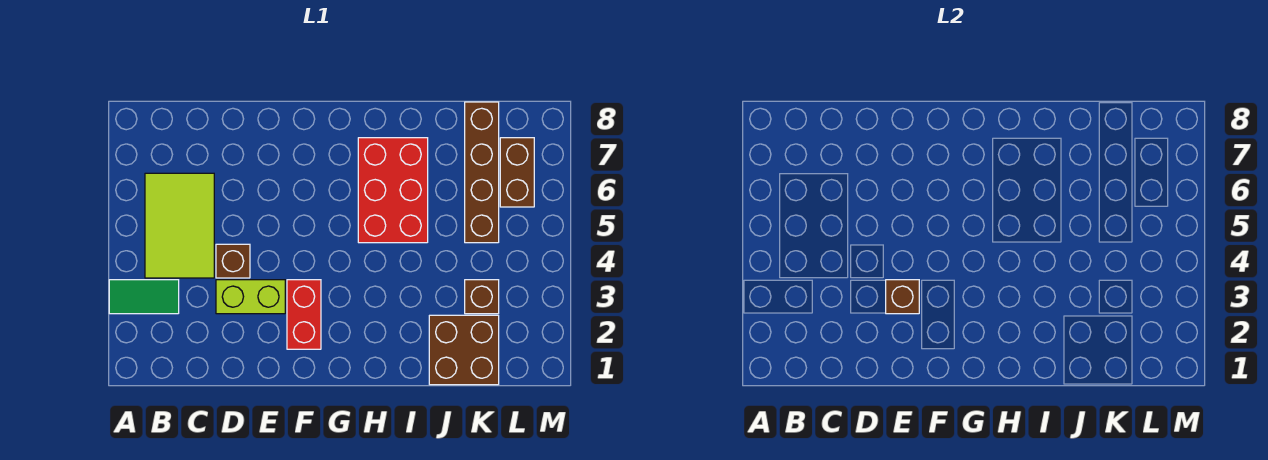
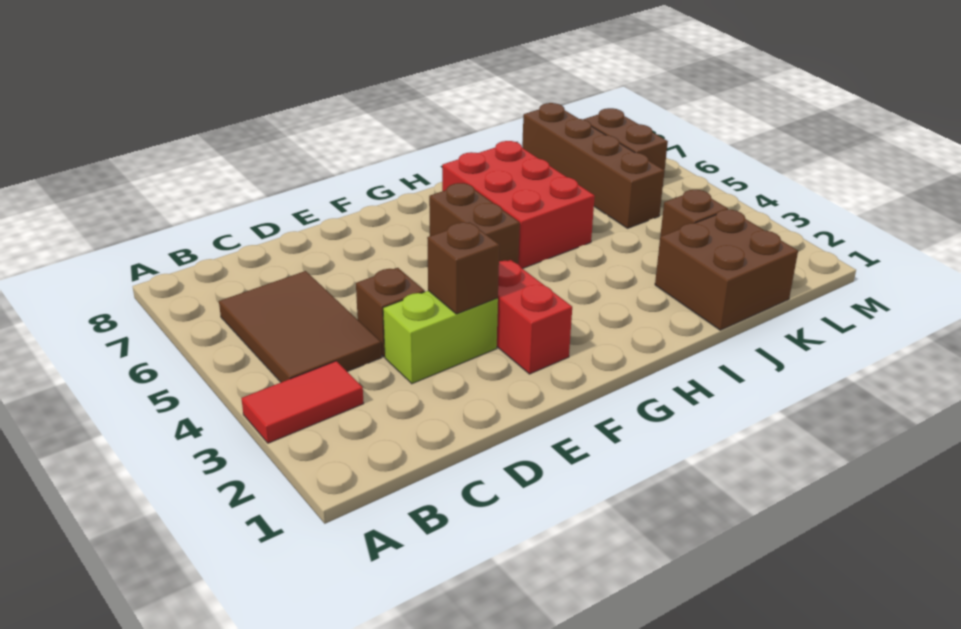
green tile A3:B3 level 1 -> red tile A3:B3 level 1
lime tile B4:C6 level 1 -> brown tile B4:C6 level 1
none -> brown brick G5:G6 level 1

